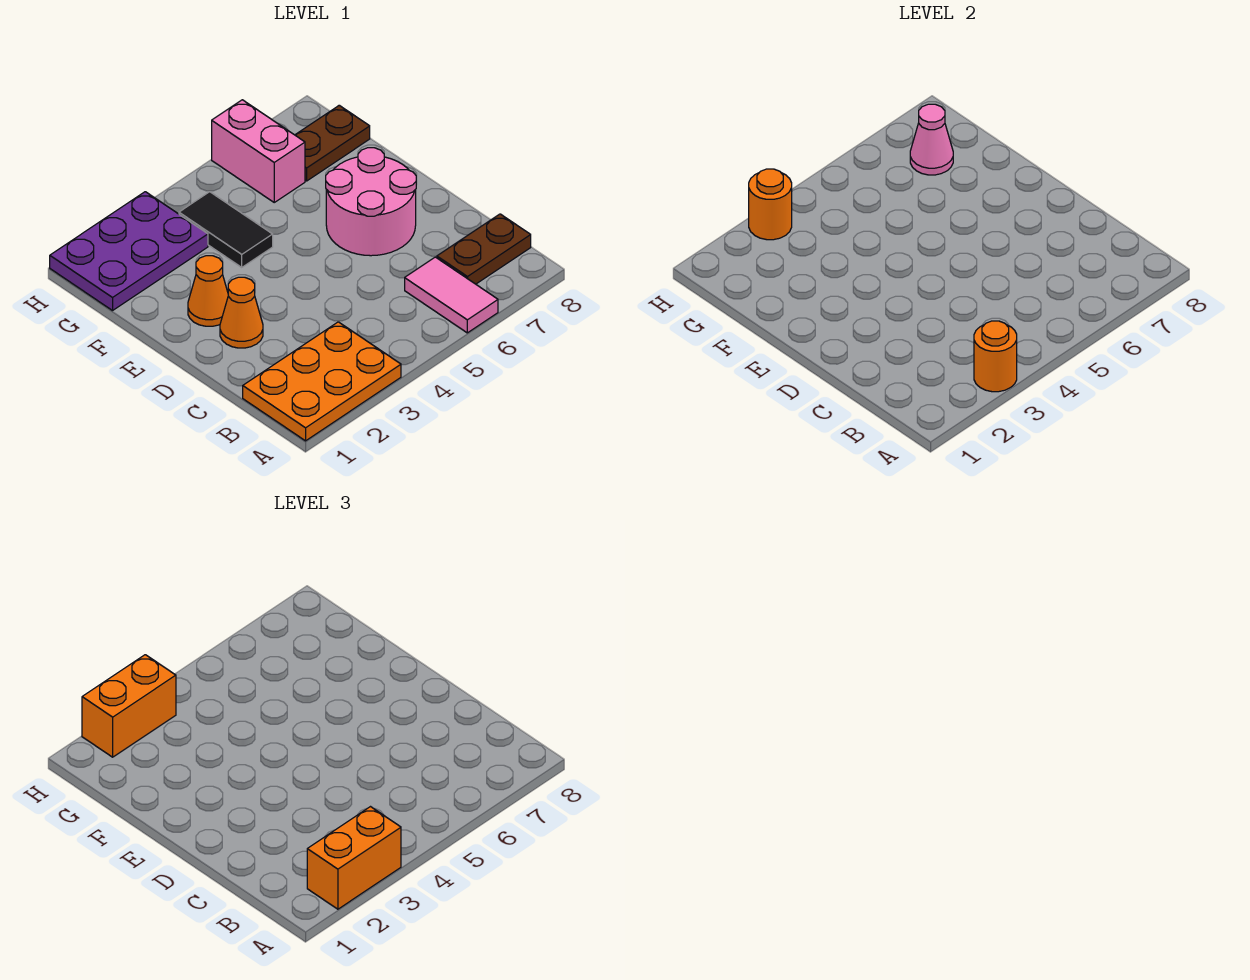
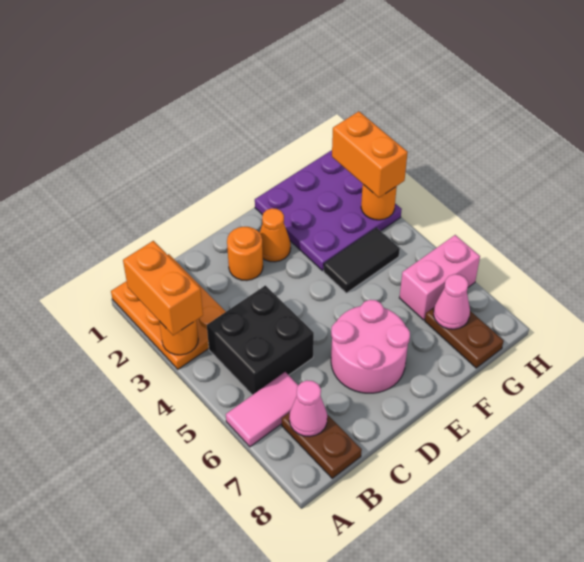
none -> black brick B4:C5 level 1
none -> pink cone B7 level 2
orange cone D2 level 1 -> orange round brick D2 level 1
purple plate G1:H3 level 1 -> purple plate F1:H3 level 1

